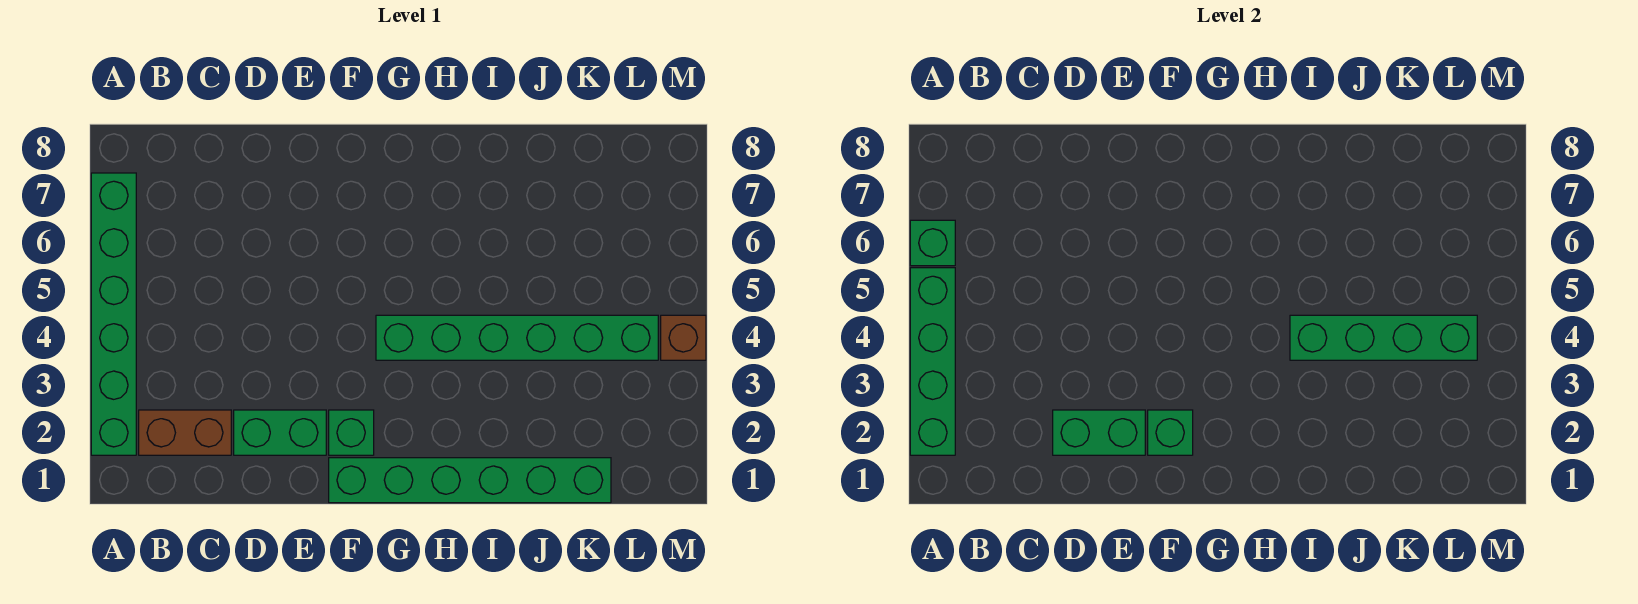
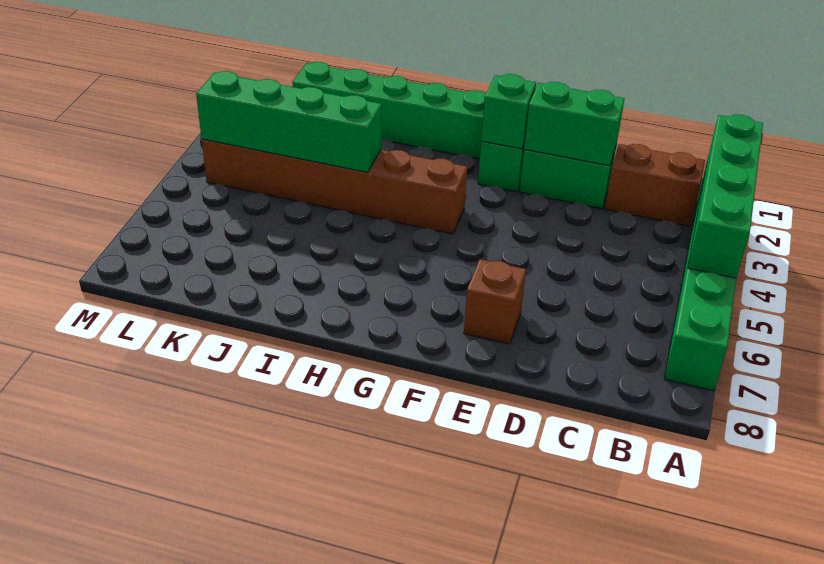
green brick A6 level 2 -> none
green brick G4:L4 level 1 -> brown brick G4:L4 level 1
brown brick M4 level 1 -> brown brick E7 level 1

